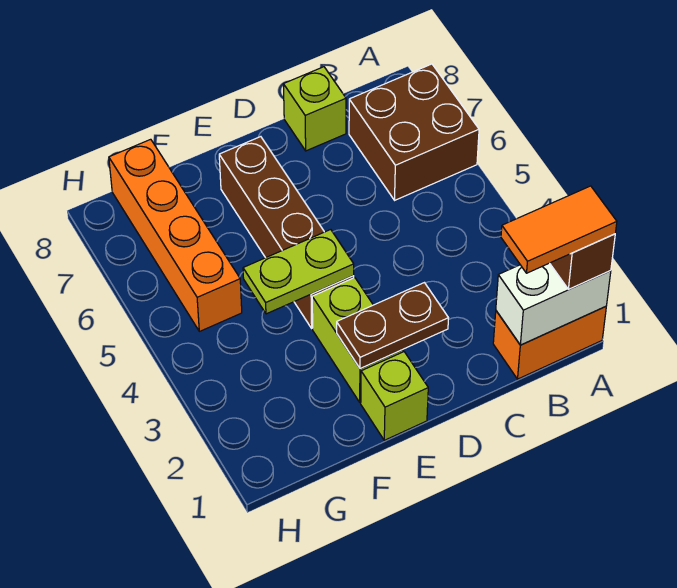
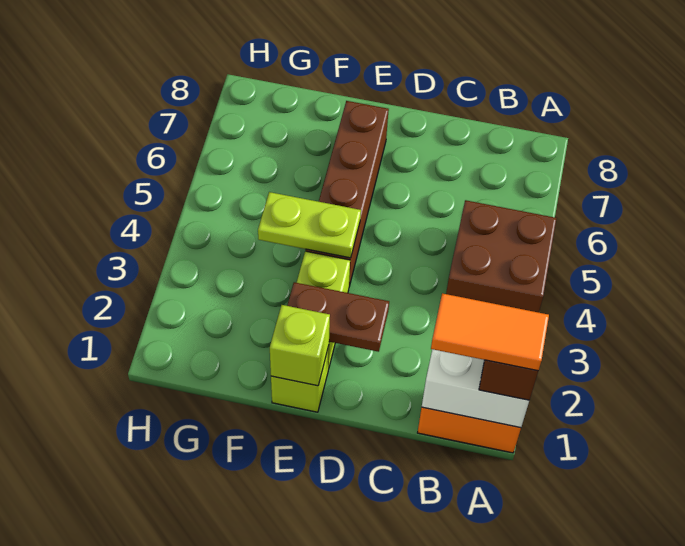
brown brick A6:B7 level 1 -> brown brick A4:B5 level 1
lime brick C8 level 1 -> lime brick E1 level 2
orange brick G5:G8 level 1 -> none

